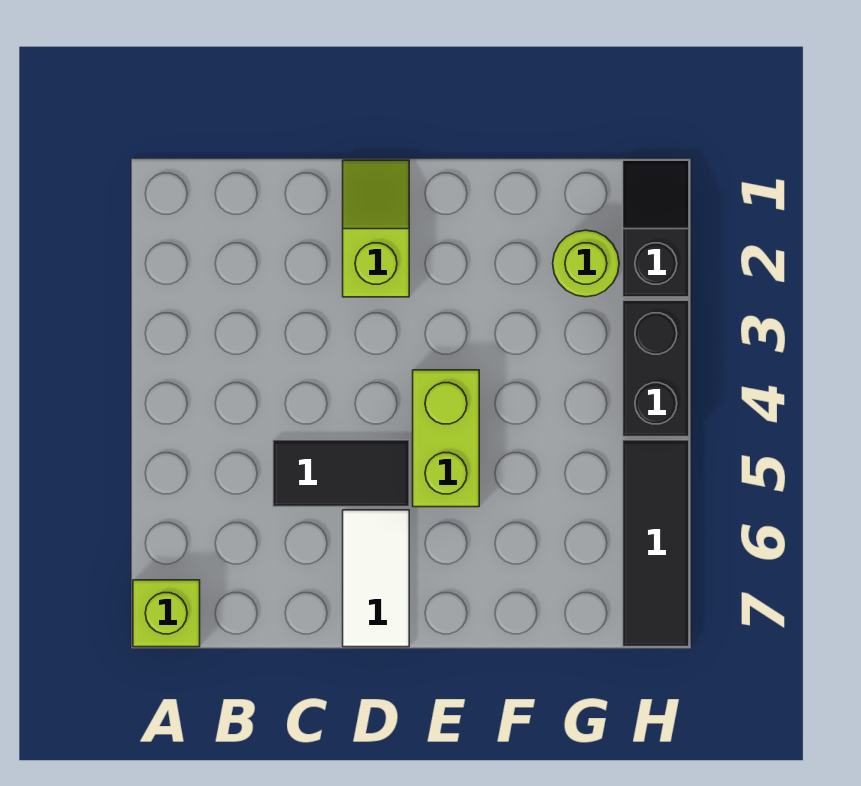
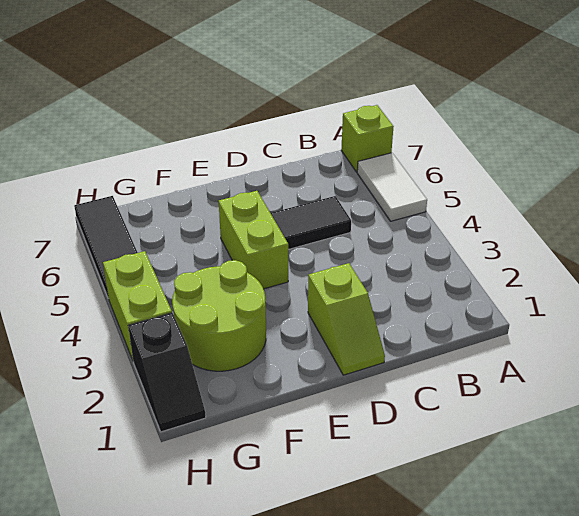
white tile D6:D7 level 1 -> white tile A5:A6 level 1
lime round brick G2 level 1 -> lime round brick F2:G3 level 1
black brick H3:H4 level 1 -> lime brick H3:H4 level 1

